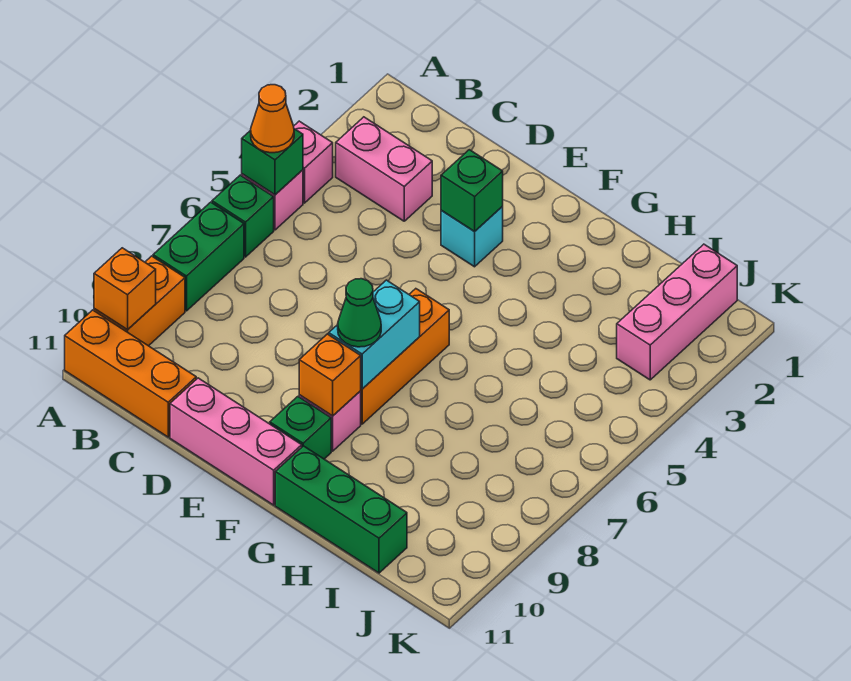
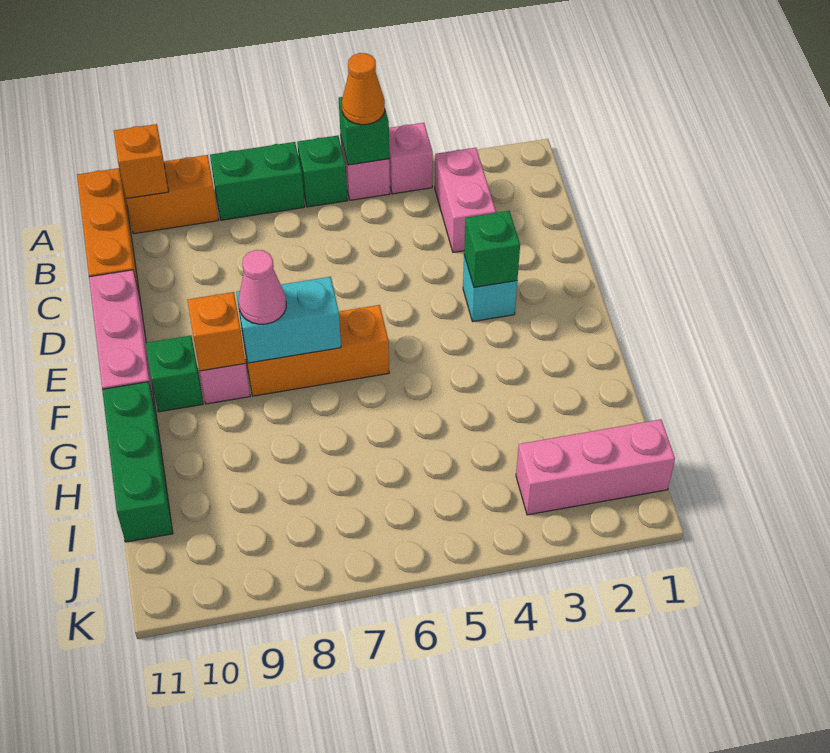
green cone F8 level 3 -> pink cone F8 level 3

